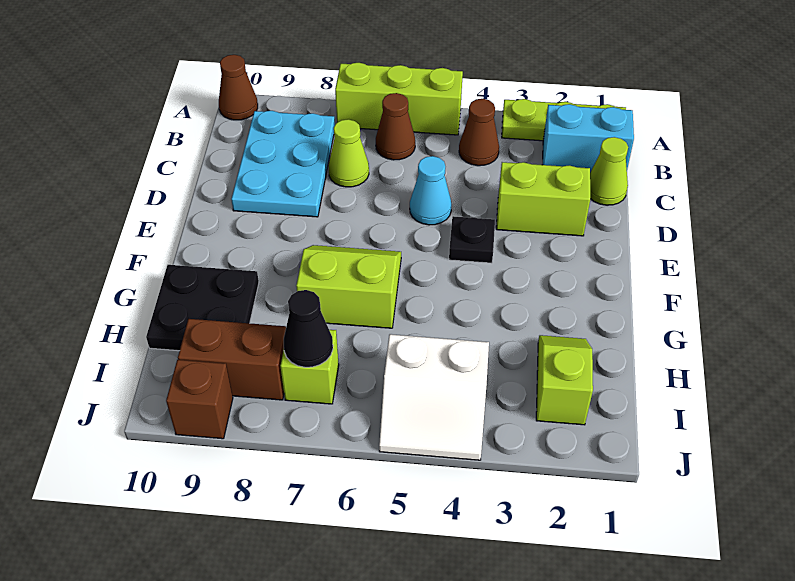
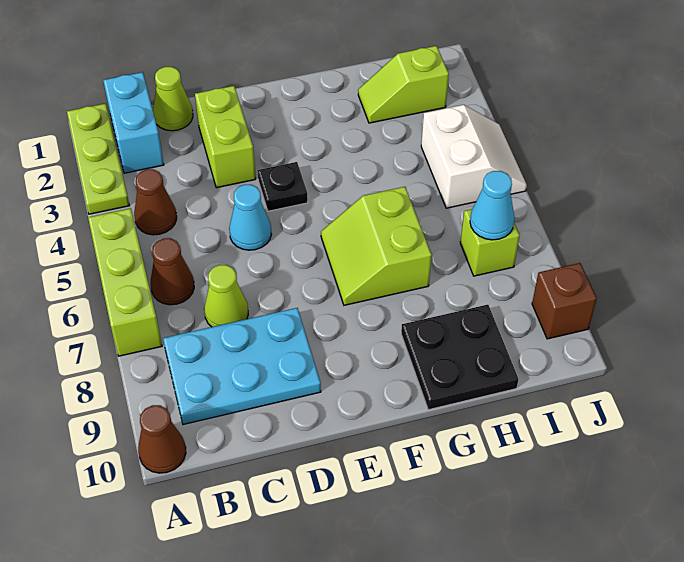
black cone I7 level 2 -> cyan cone I7 level 2
brown brick I8:I9 level 1 -> none

